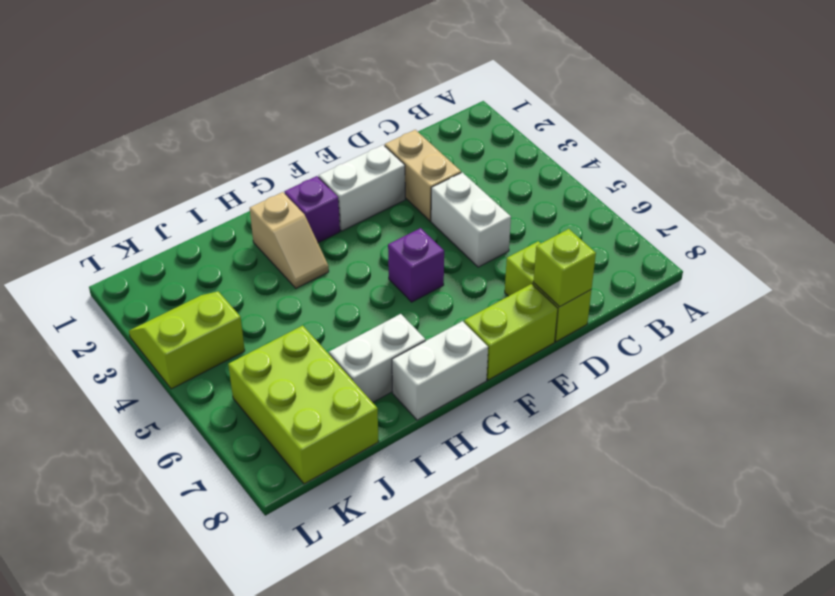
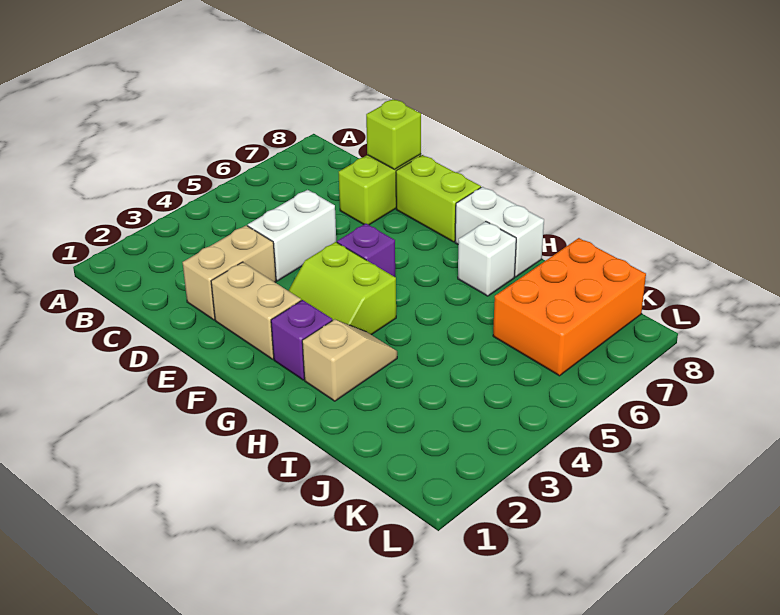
white brick E2:F2 level 1 -> tan brick E2:F2 level 1
white brick H7:I7 level 1 -> white brick H7 level 1
lime brick J6:K8 level 1 -> orange brick J6:K8 level 1
lime slope K3:L4 level 1 top 4 -> lime slope F3:G4 level 1 top 4

